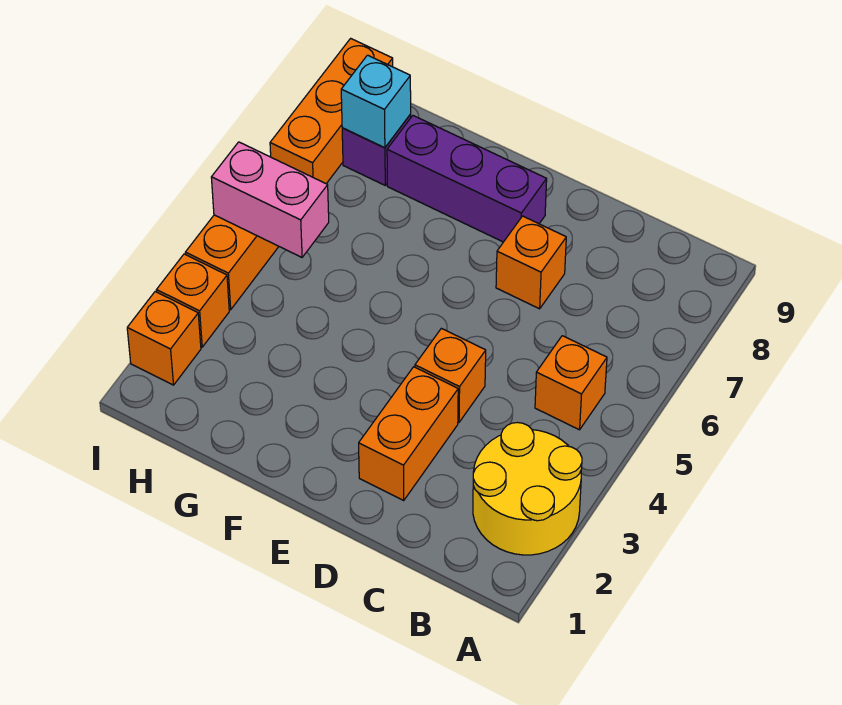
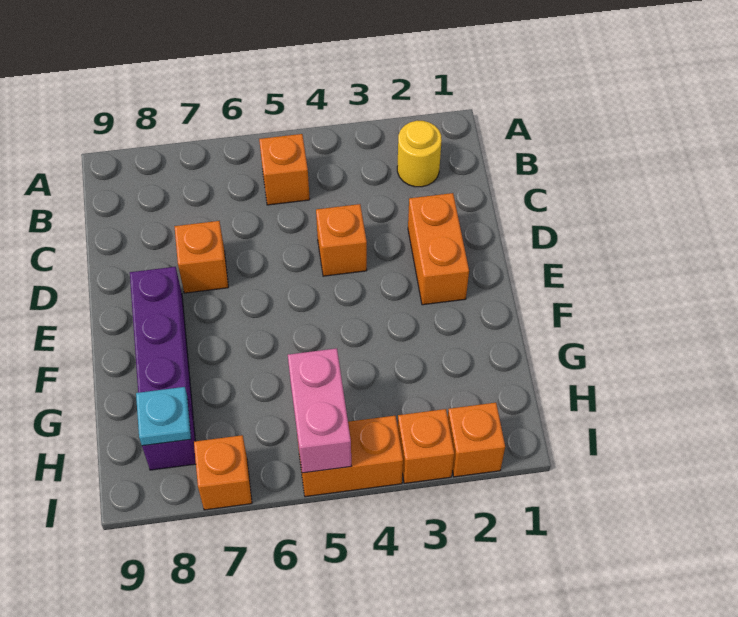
yellow round brick A2:B3 level 1 -> yellow round brick B2 level 1
orange brick D2:D3 level 1 -> orange brick D2:E2 level 1
cyan brick H8 level 2 -> cyan plate H8 level 2
orange brick I7:I9 level 1 -> orange brick I7 level 1

